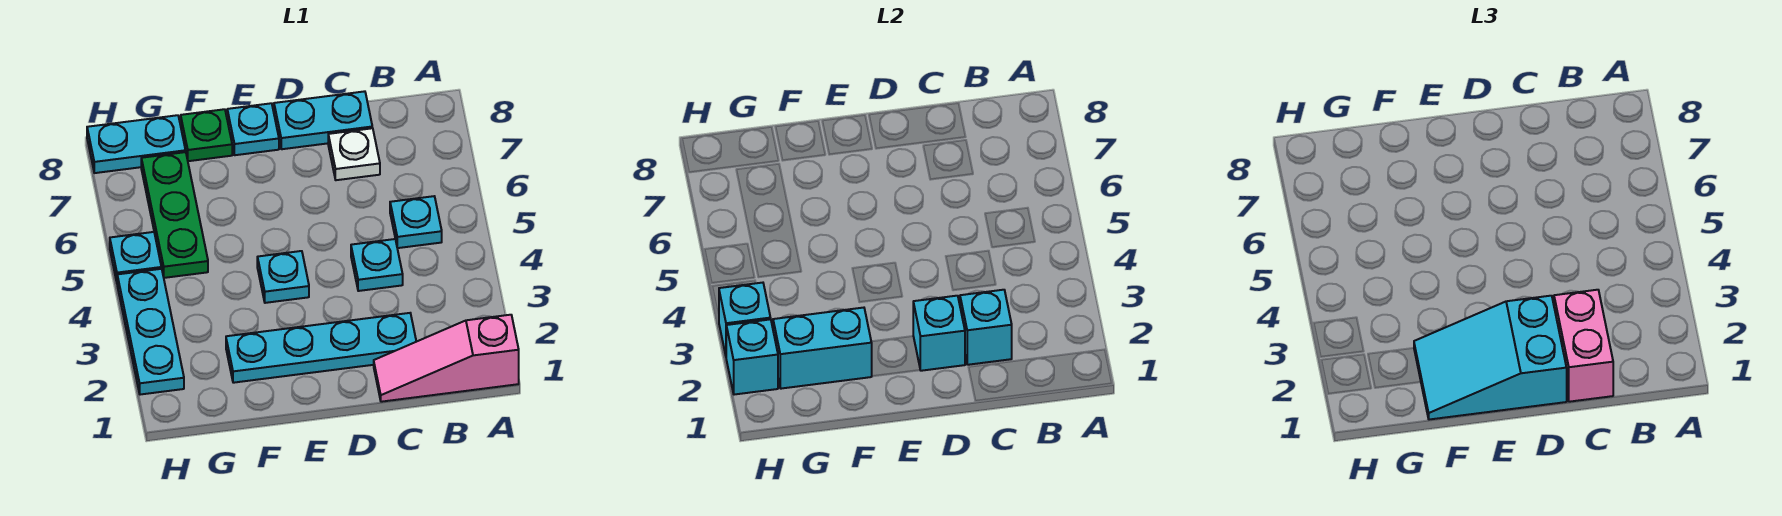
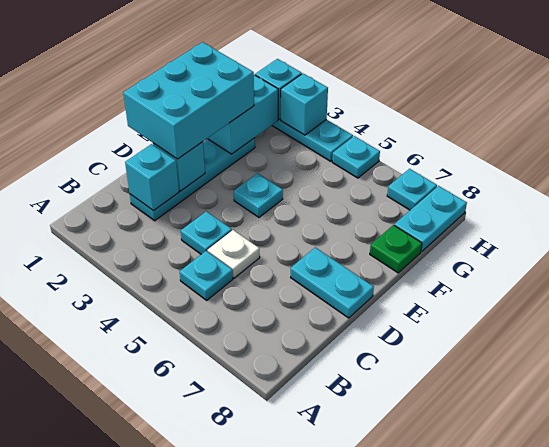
pink slope A1:C1 level 1 top A -> none
pink brick C1:C2 level 3 -> none
white plate C7 level 1 -> white plate C5 level 1
cyan plate C8:D8 level 1 -> cyan plate D7:D8 level 1
cyan slope D1:F2 level 3 top D -> cyan brick D1:F2 level 3
cyan plate E8 level 1 -> cyan plate H7 level 1
green plate G5:G7 level 1 -> none

